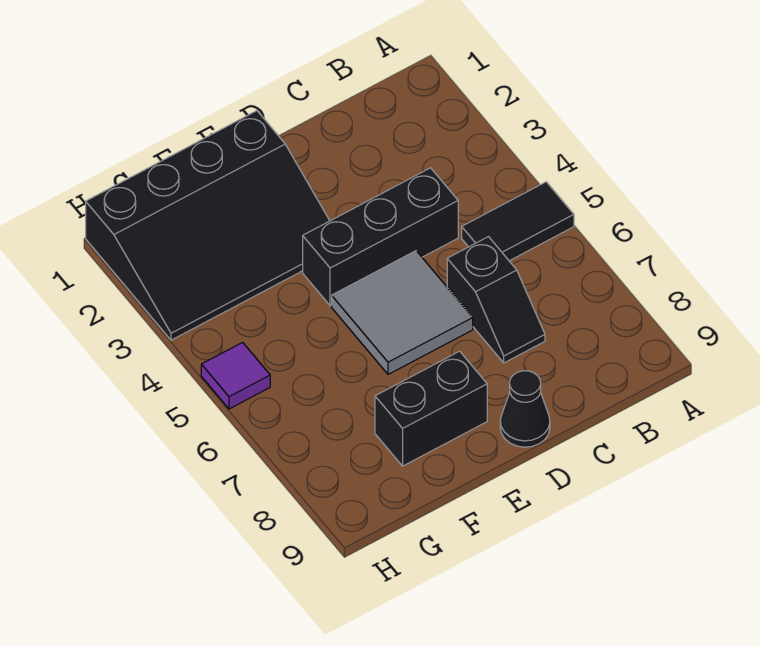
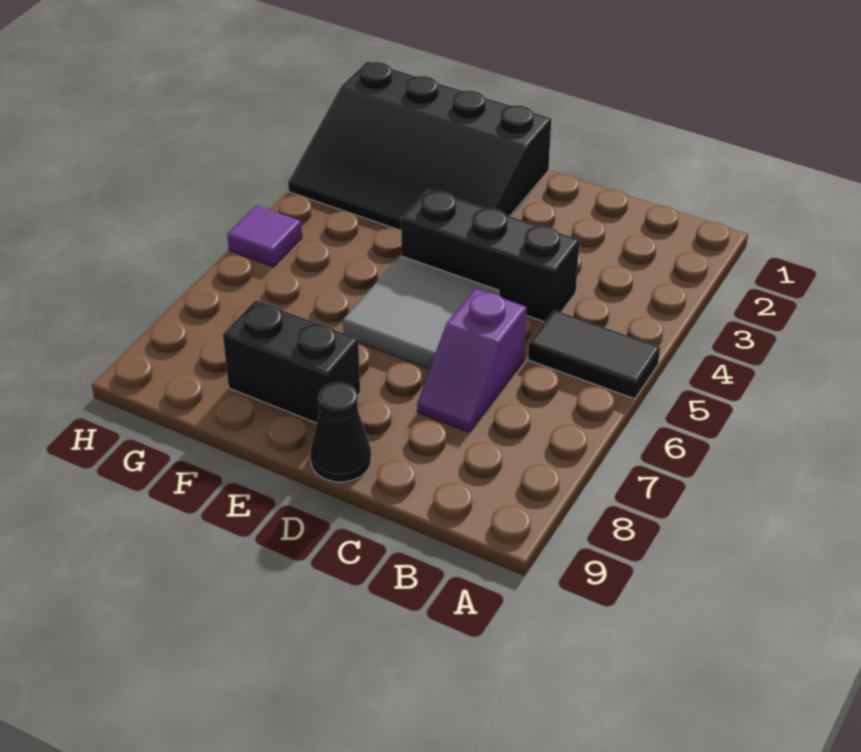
black slope C6:C7 level 1 top 6 -> purple slope C6:C7 level 1 top 6

